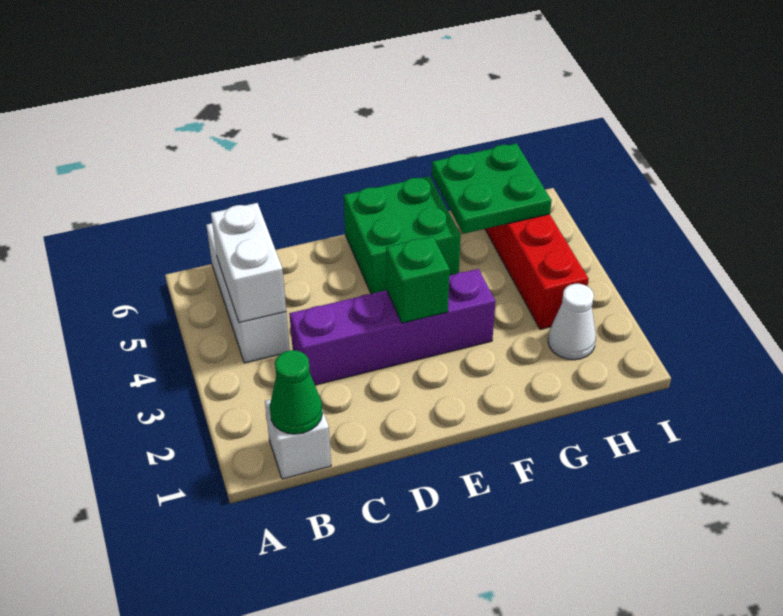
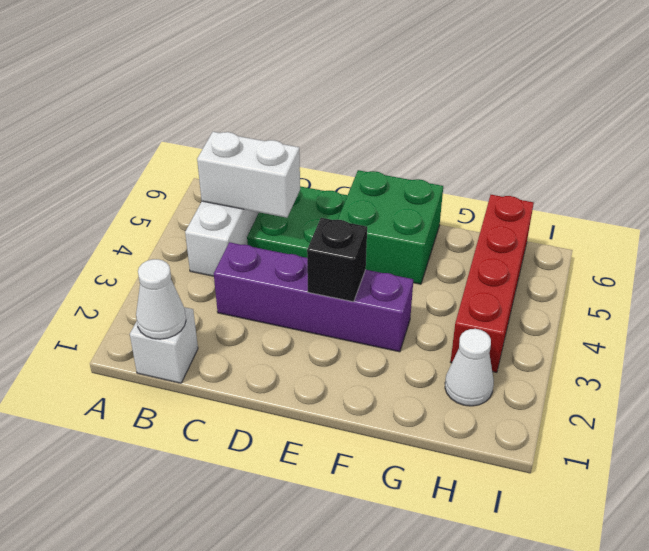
green cone B1 level 2 -> white cone B1 level 2
white brick B4:B5 level 2 -> white brick B5:C5 level 2
green brick E3 level 2 -> black brick E3 level 2
green plate G5:H6 level 2 -> green plate C5:D6 level 1

